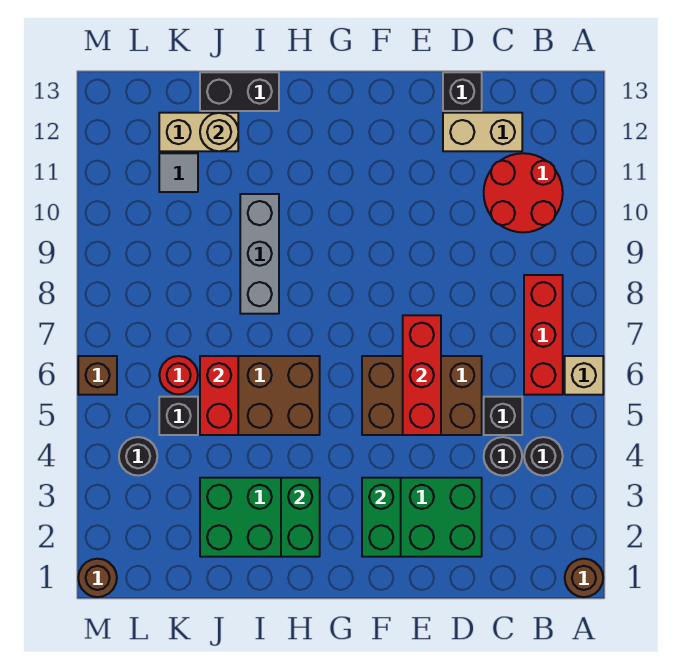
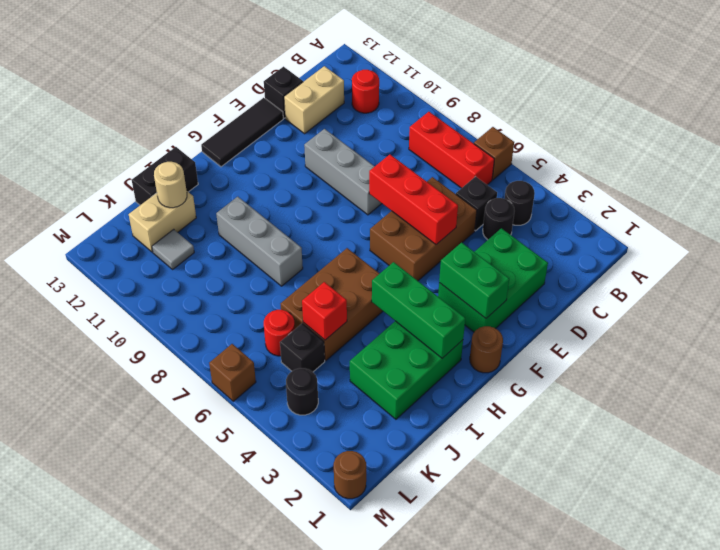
brown round brick A1 level 1 -> brown round brick G1 level 1
tan brick A6 level 1 -> brown brick A6 level 1
red round brick B10:C11 level 1 -> red round brick B11 level 1
none -> grey brick E8:E10 level 1
none -> black tile E13:G13 level 1
green brick H2:H3 level 2 -> green brick H2:H4 level 2
red brick J5:J6 level 2 -> red brick J5 level 2

